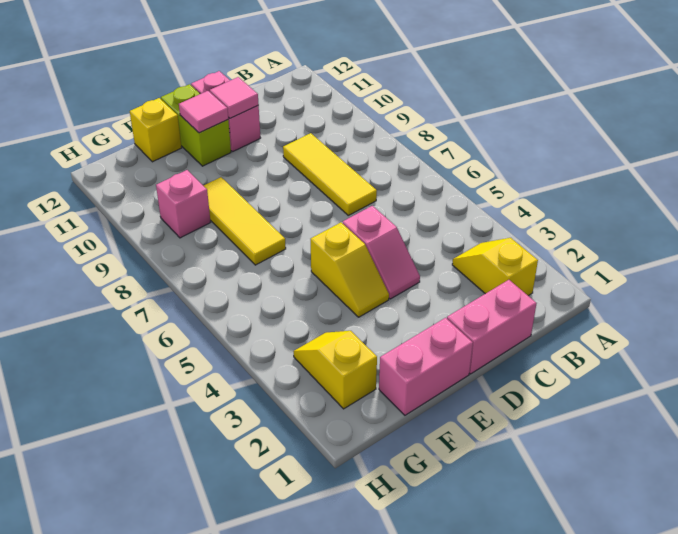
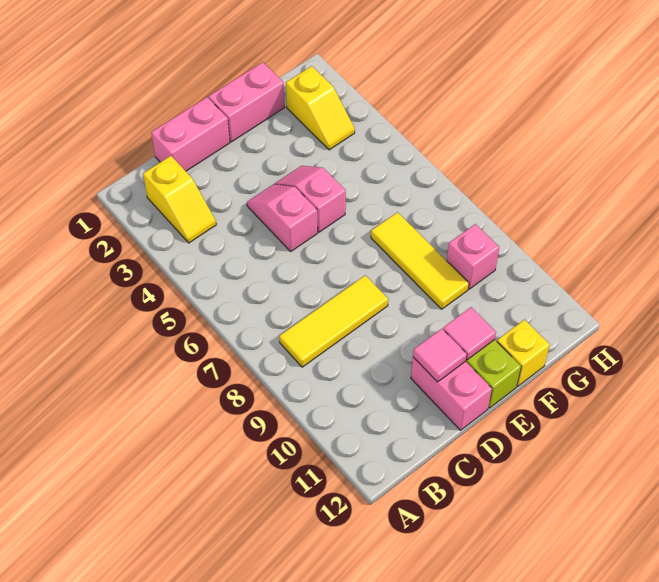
yellow tile C7:C9 level 1 -> yellow tile B8:D8 level 1
yellow slope E4:E5 level 1 top 5 -> pink slope E4:E5 level 1 top 5

